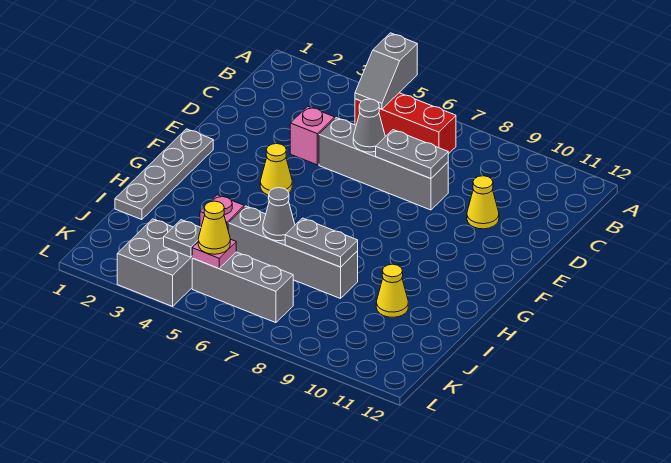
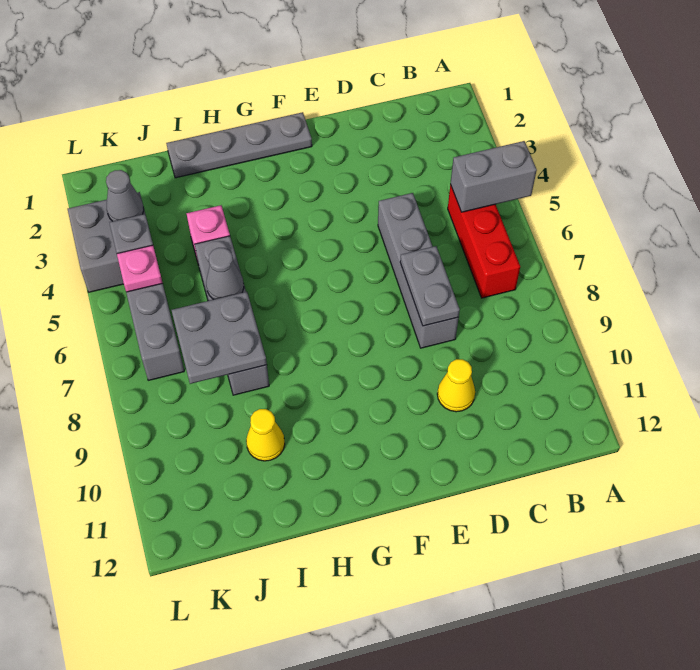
grey slope A5:B5 level 2 top A -> grey brick A5:B5 level 2
pink brick D4 level 1 -> none
grey cone D6 level 2 -> grey cone K3 level 2
yellow cone F4 level 1 -> none
grey plate I7:I8 level 2 -> grey plate I7:J8 level 2
yellow cone K5 level 3 -> none

